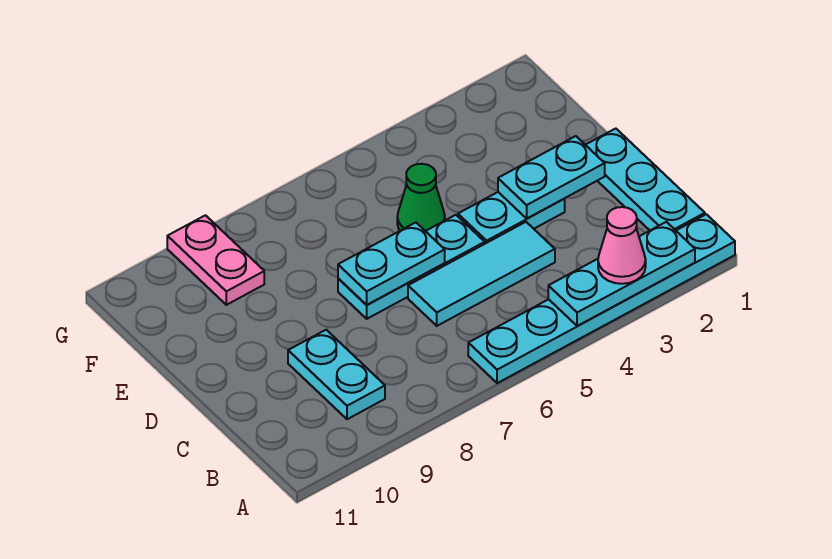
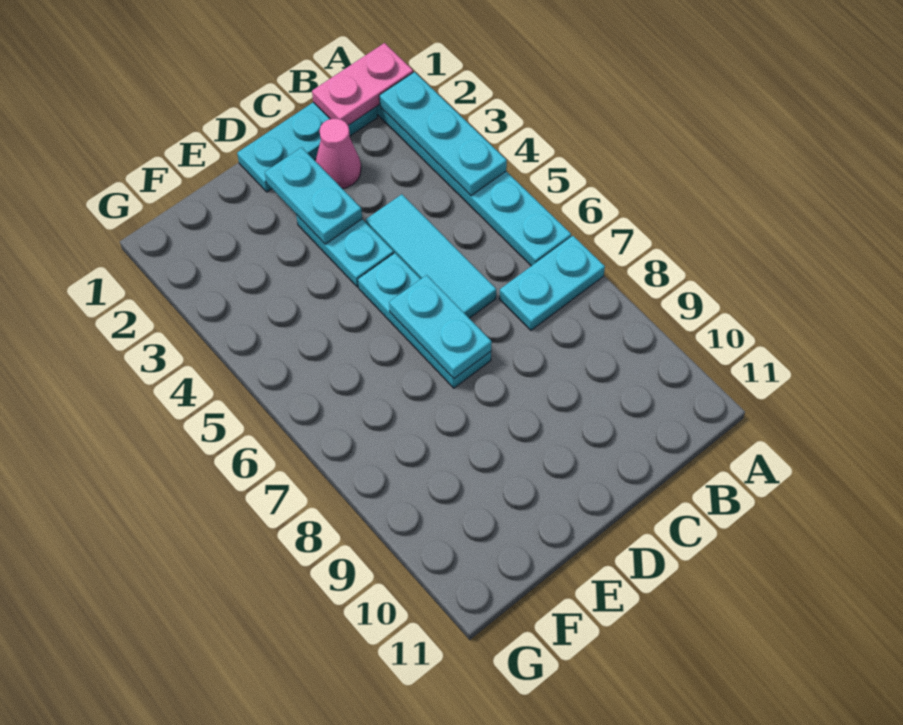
pink cone A3 level 3 -> pink cone C2 level 1
cyan plate B9:C9 level 1 -> cyan plate A7:B7 level 1
green cone E5 level 1 -> none
pink plate F9:G9 level 1 -> pink plate A1:B1 level 2

